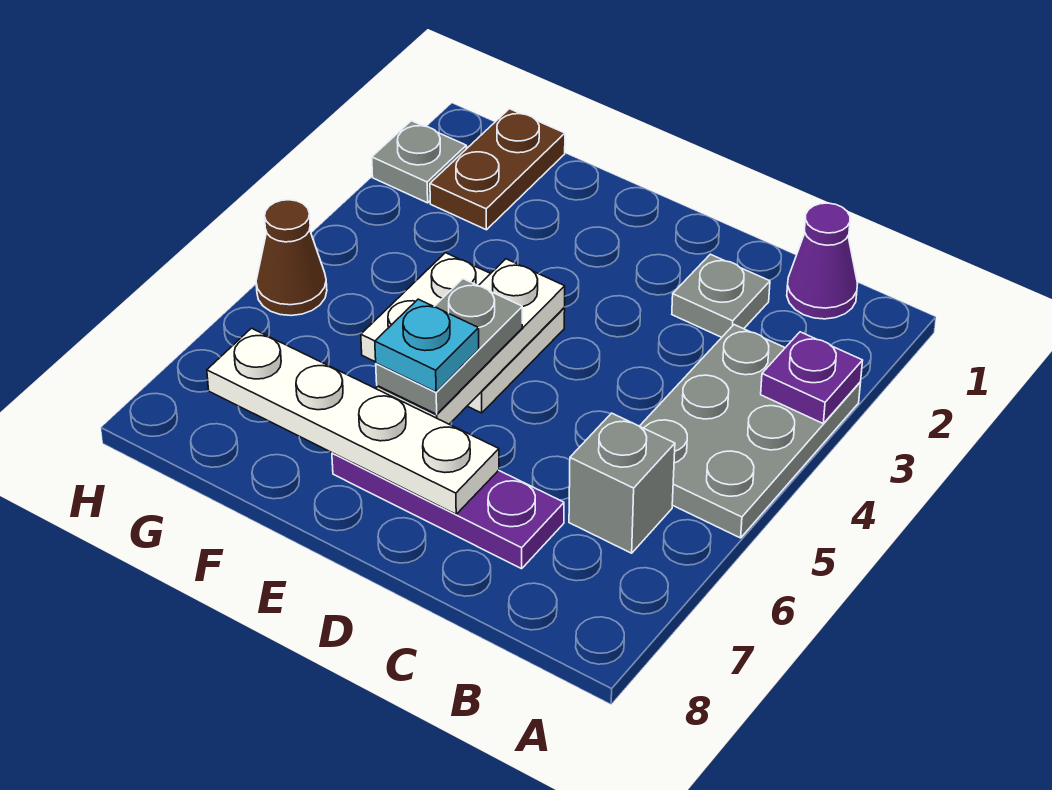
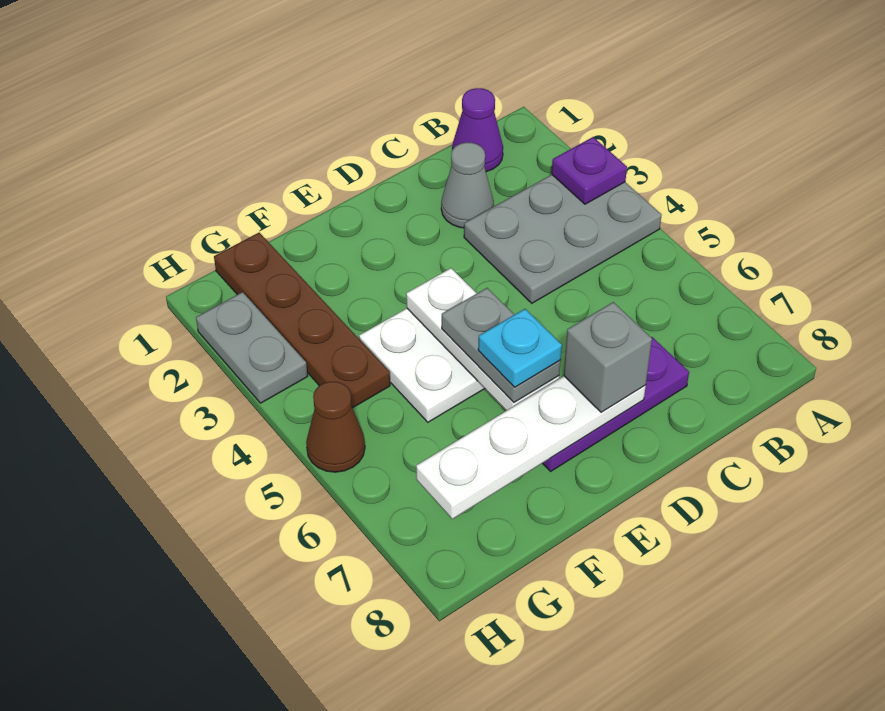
grey plate A3:B5 level 1 -> grey plate A3:C4 level 1
grey brick B6 level 1 -> grey brick D7 level 3
grey plate C2 level 1 -> grey cone C2 level 1
brown plate G1:G2 level 1 -> brown plate G1:G4 level 1
grey plate H2 level 1 -> grey plate H2:H3 level 1

